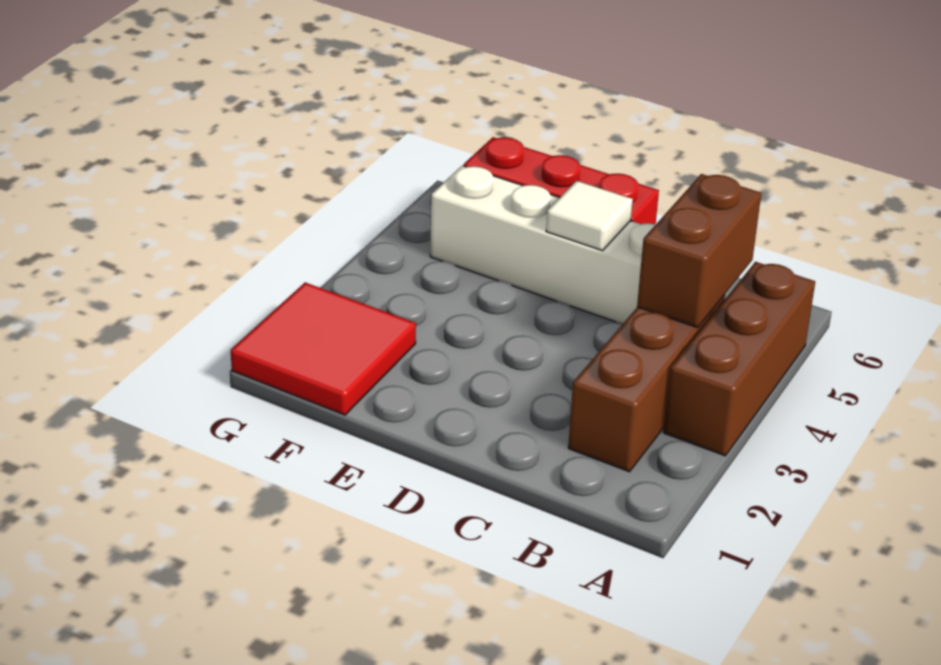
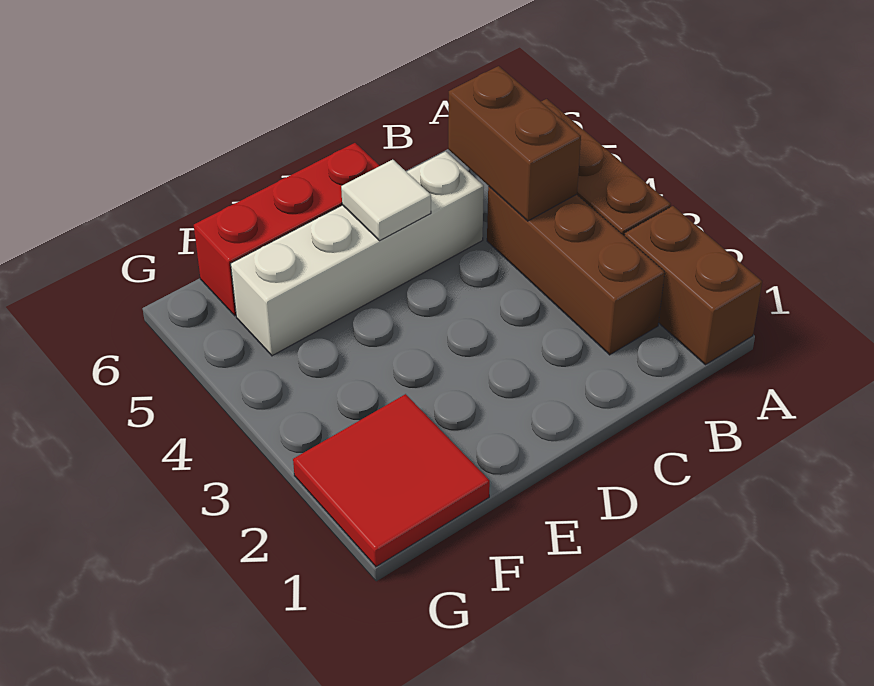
none -> brown brick A1:A2 level 1

